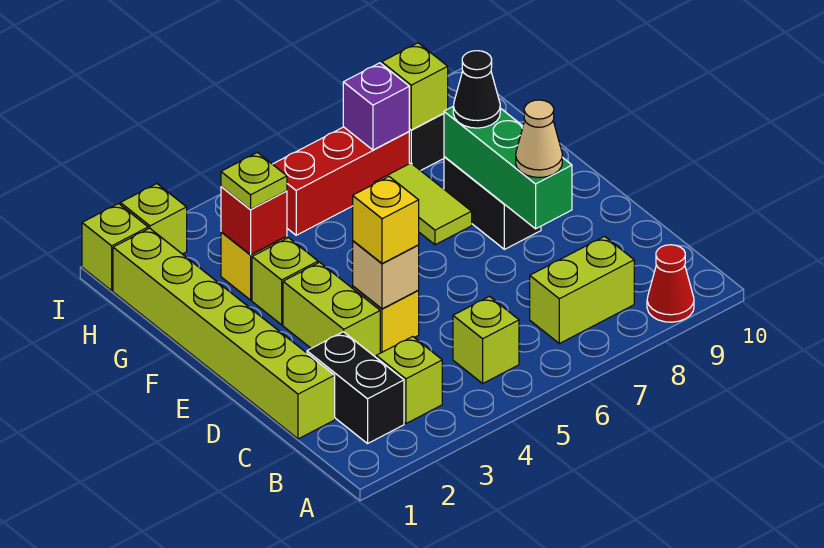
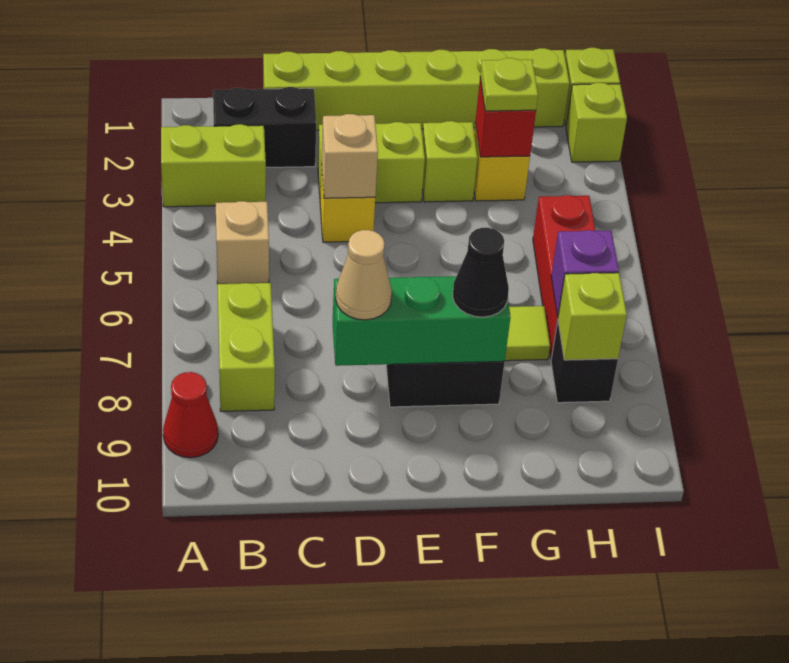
lime brick B3 level 1 -> lime brick A3:B3 level 1
lime brick B5 level 1 -> tan brick B5 level 1
yellow brick D4 level 3 -> none

